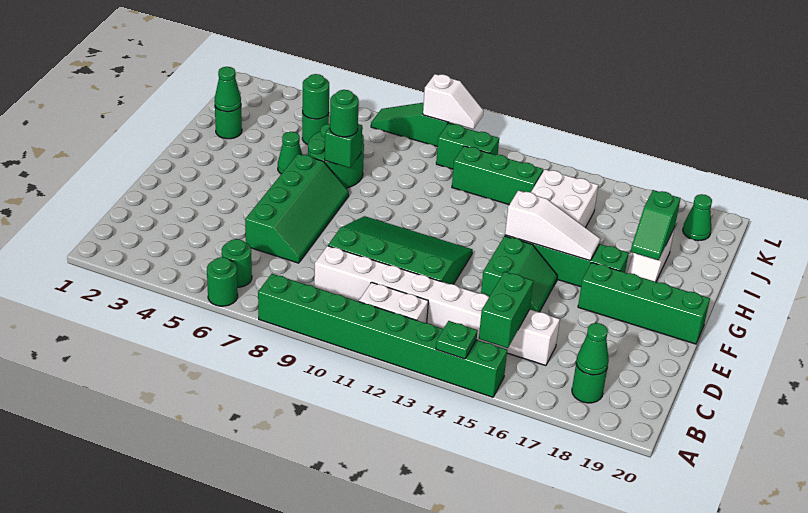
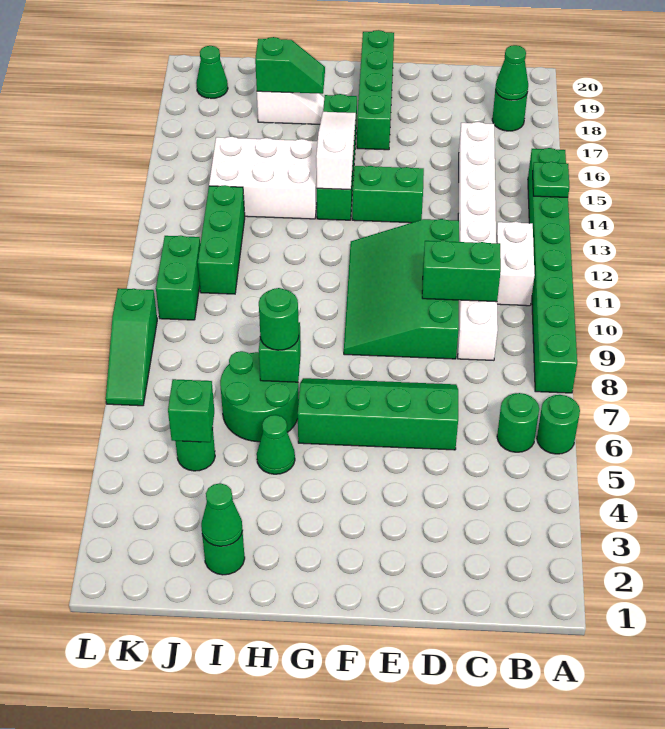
green brick B15:C15 level 2 -> green brick C10:D10 level 2
green round brick J5 level 2 -> green brick J5 level 2
white slope L9:L10 level 2 top 9 -> none

